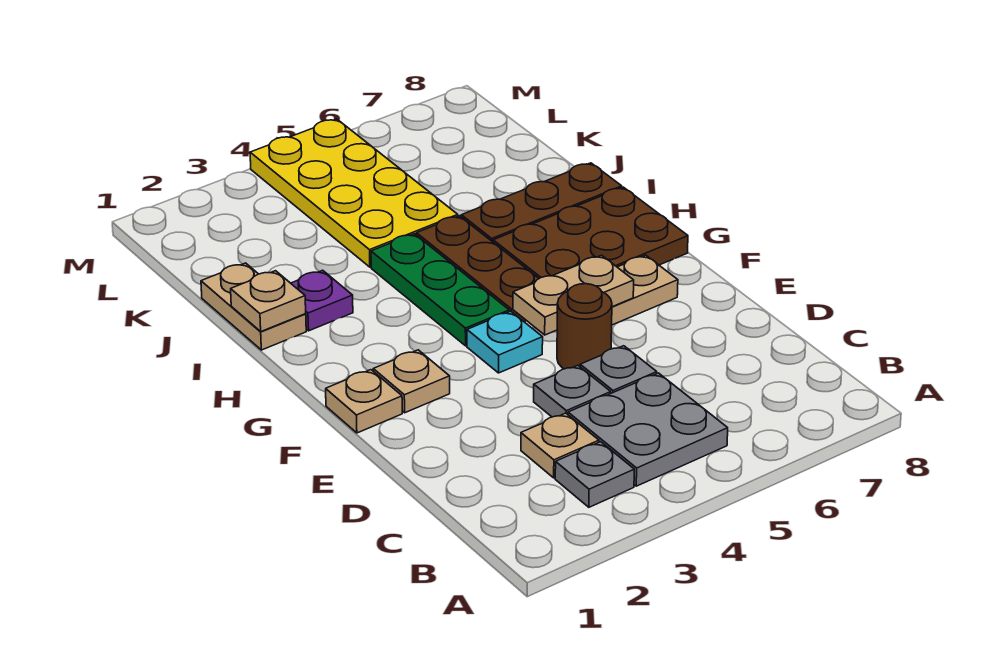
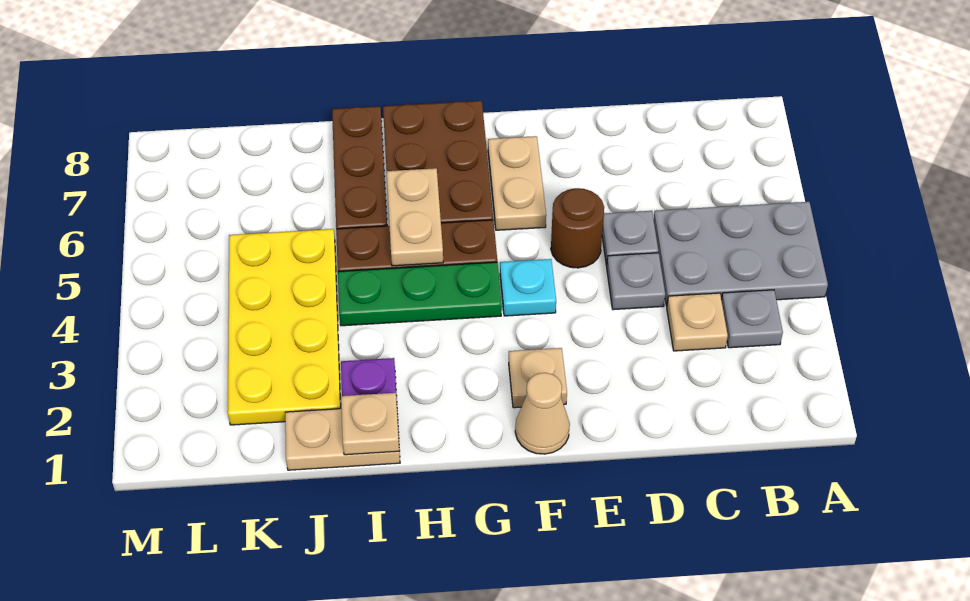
grey plate B4:C5 level 1 -> grey plate A4:C5 level 1
tan plate F1 level 1 -> tan cone F1 level 1
tan plate F5:F6 level 2 -> tan plate H5:H6 level 2
yellow plate J4:M5 level 1 -> yellow plate J2:K5 level 1

